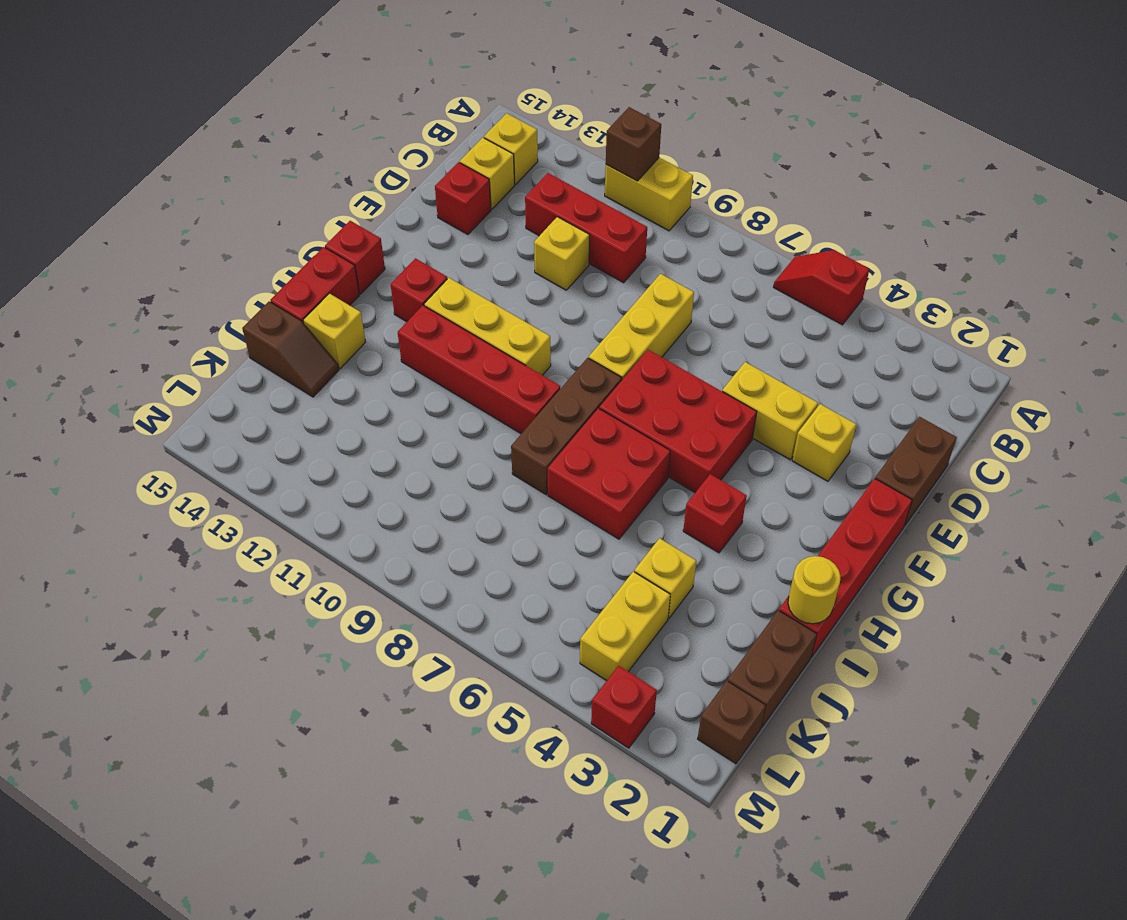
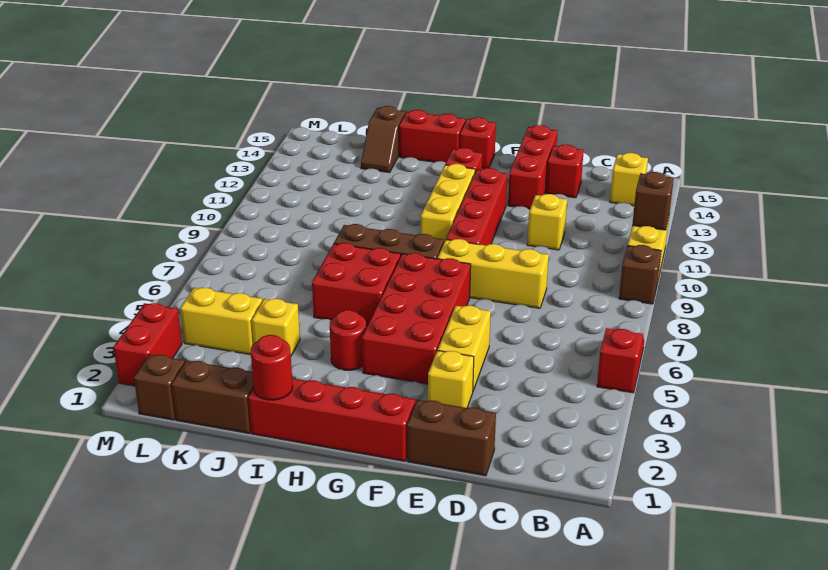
none -> brown brick A9 level 1
red brick C10:C12 level 1 -> red brick E13:E15 level 1
yellow brick C14 level 1 -> none
red brick F5:G7 level 1 -> red brick F4:G7 level 1
red brick H4 level 1 -> red round brick H4 level 1
red brick H9:H12 level 1 -> red brick F9:F12 level 1
yellow round brick I1 level 2 -> red round brick I1 level 2
yellow brick I14 level 1 -> none
red brick M3 level 1 -> red brick M2:M3 level 1

